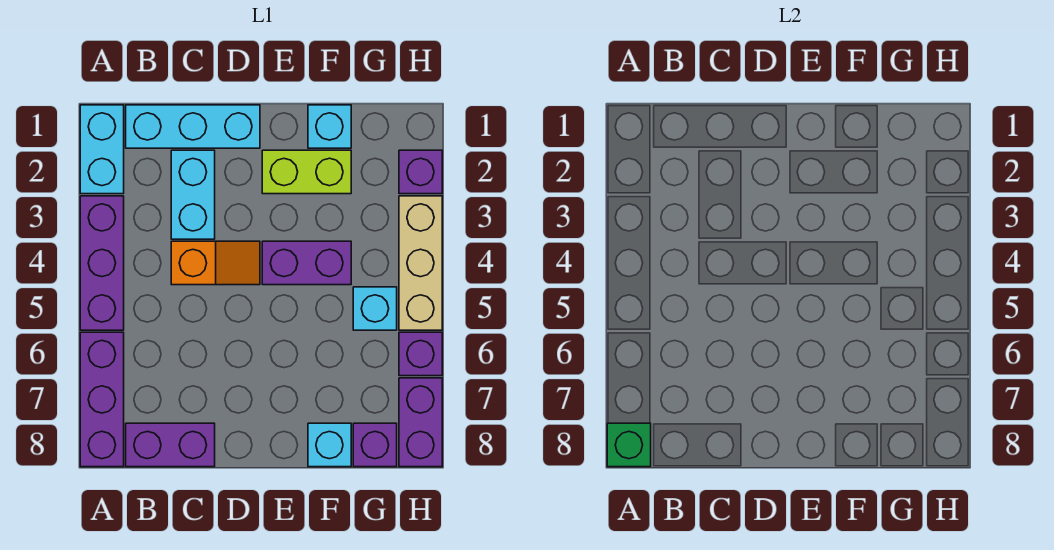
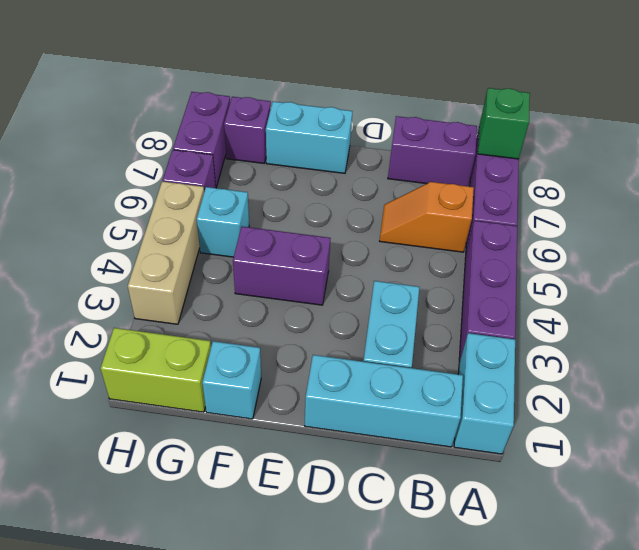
orange slope C4:D4 level 1 top C -> orange slope B6:C6 level 1 top B
lime brick E2:F2 level 1 -> lime brick G1:H1 level 1
cyan brick F8 level 1 -> cyan brick E8:F8 level 1
purple brick H2 level 1 -> none

